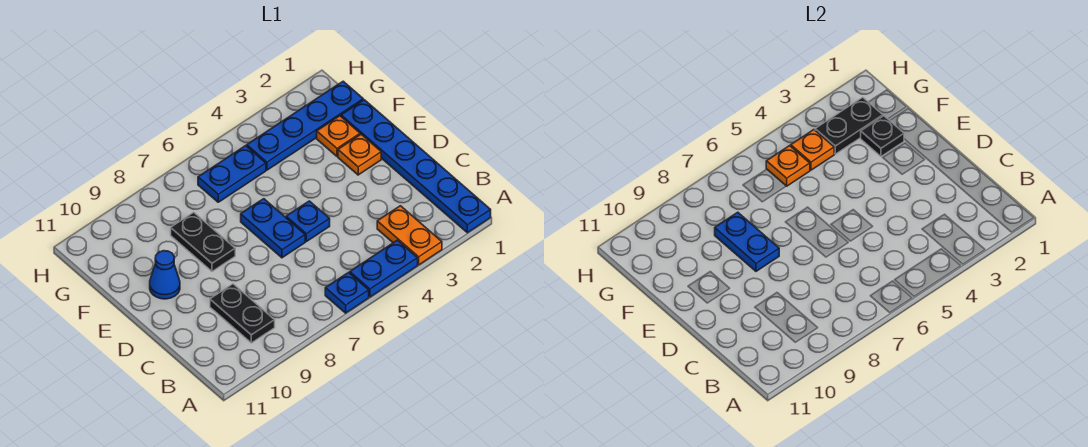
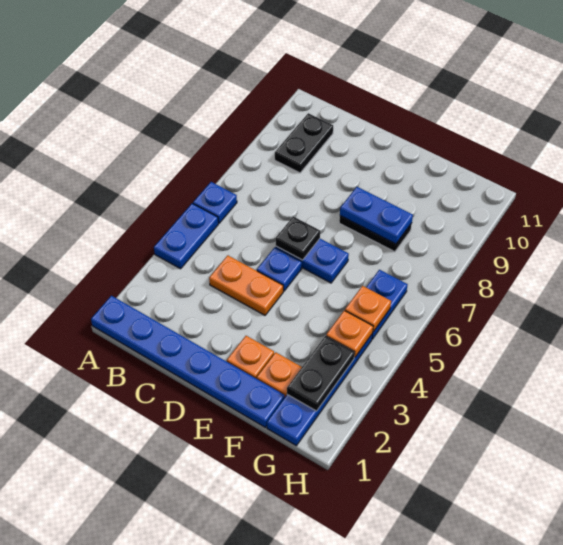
orange plate A3:B3 level 1 -> orange plate C4:D4 level 1
black plate B9:C9 level 1 -> black plate B9:B10 level 1
blue cone E10 level 1 -> none
black plate F2 level 2 -> black plate D6 level 2

